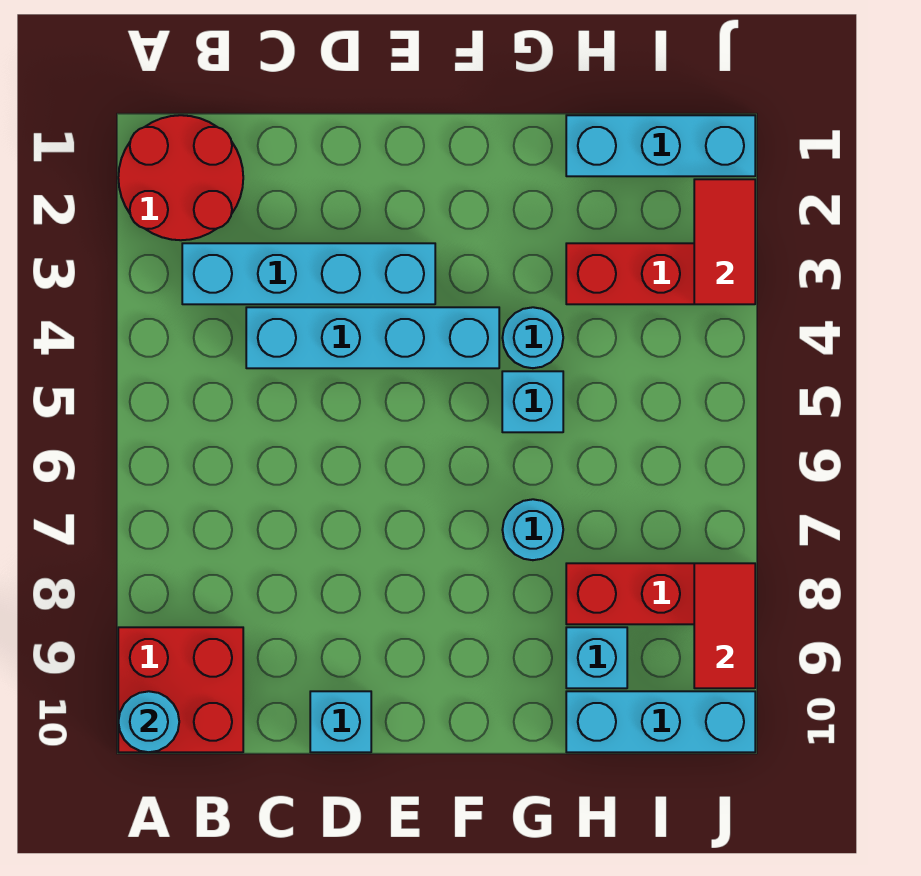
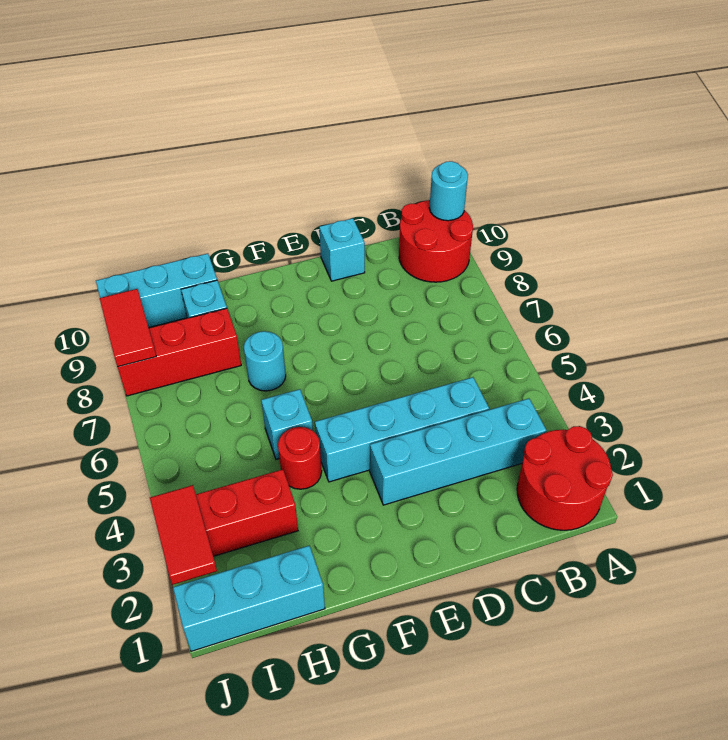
red brick A9:B10 level 1 -> red round brick A9:B10 level 1
cyan round brick G4 level 1 -> red round brick G4 level 1

